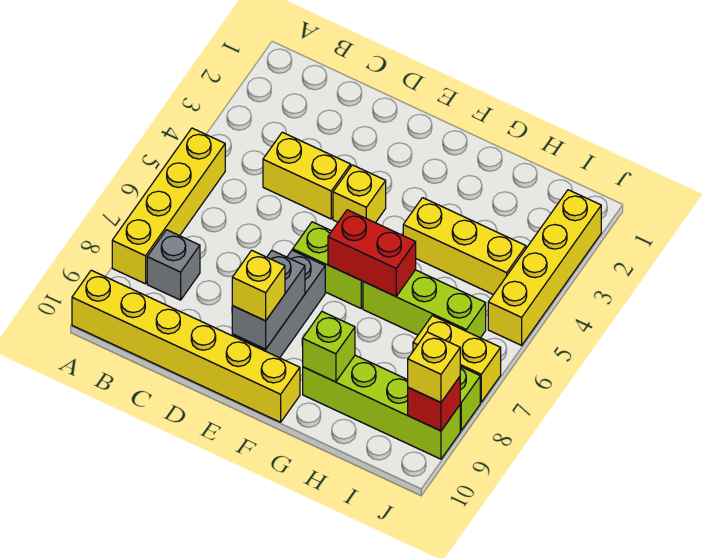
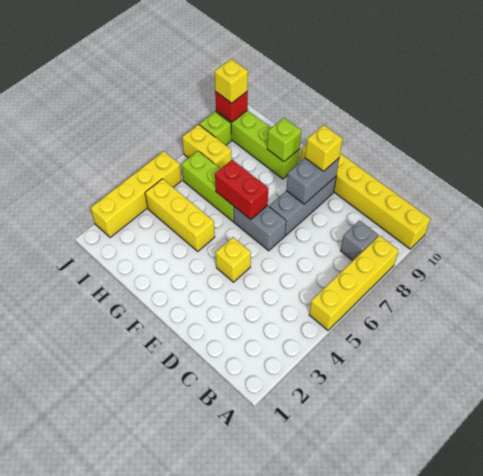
yellow brick C4:D4 level 1 -> none
lime brick E6:F6 level 1 -> grey brick E6:F6 level 1

